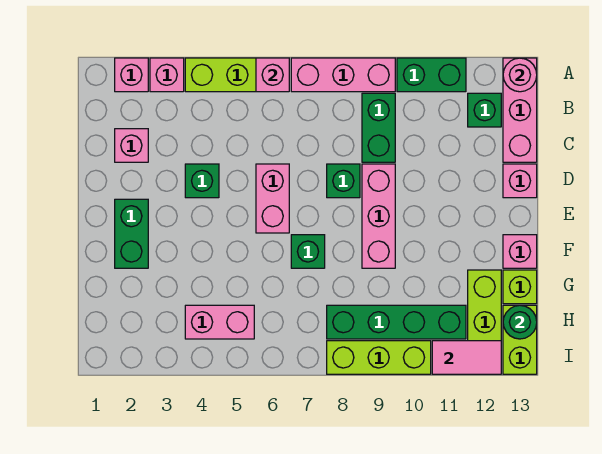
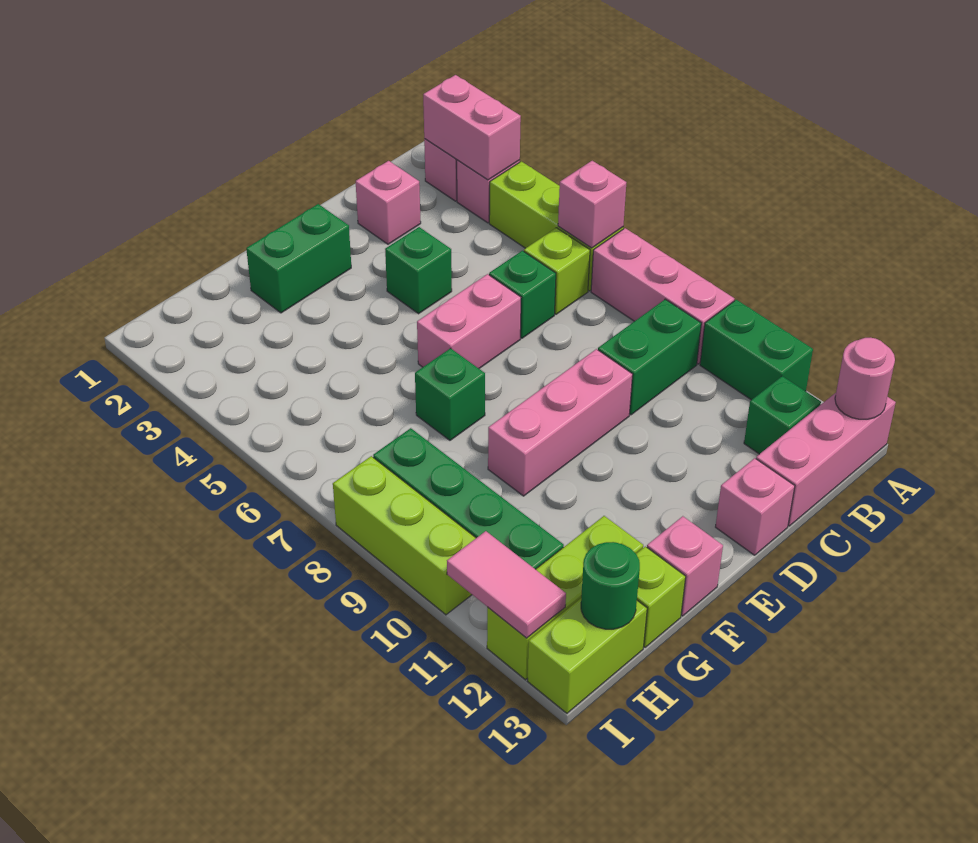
none -> lime brick B6 level 1
green brick D8 level 1 -> green brick C6 level 1
pink brick H4:H5 level 1 -> pink brick A2:A3 level 2

